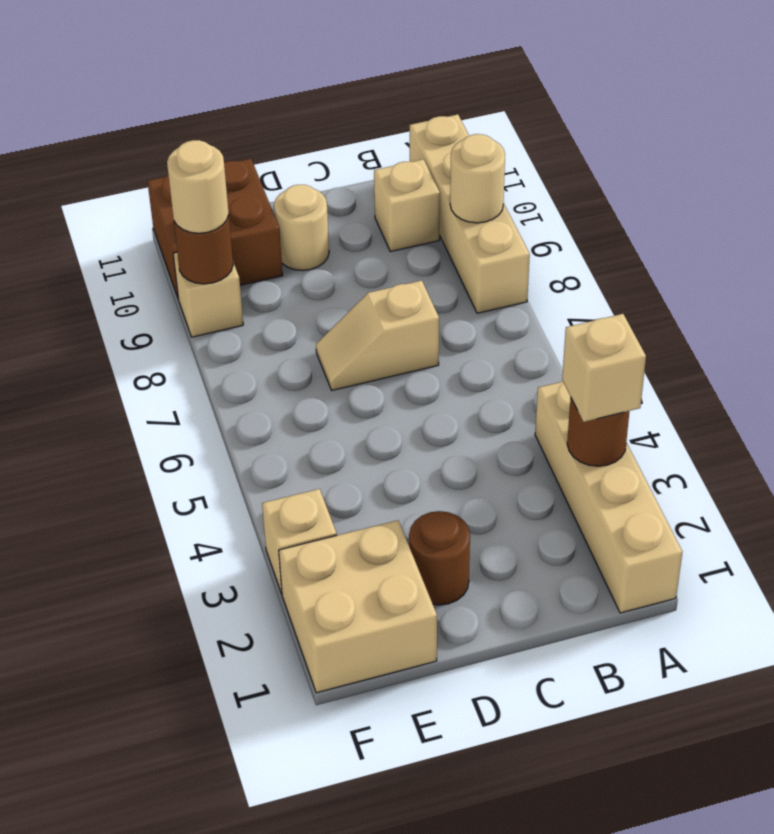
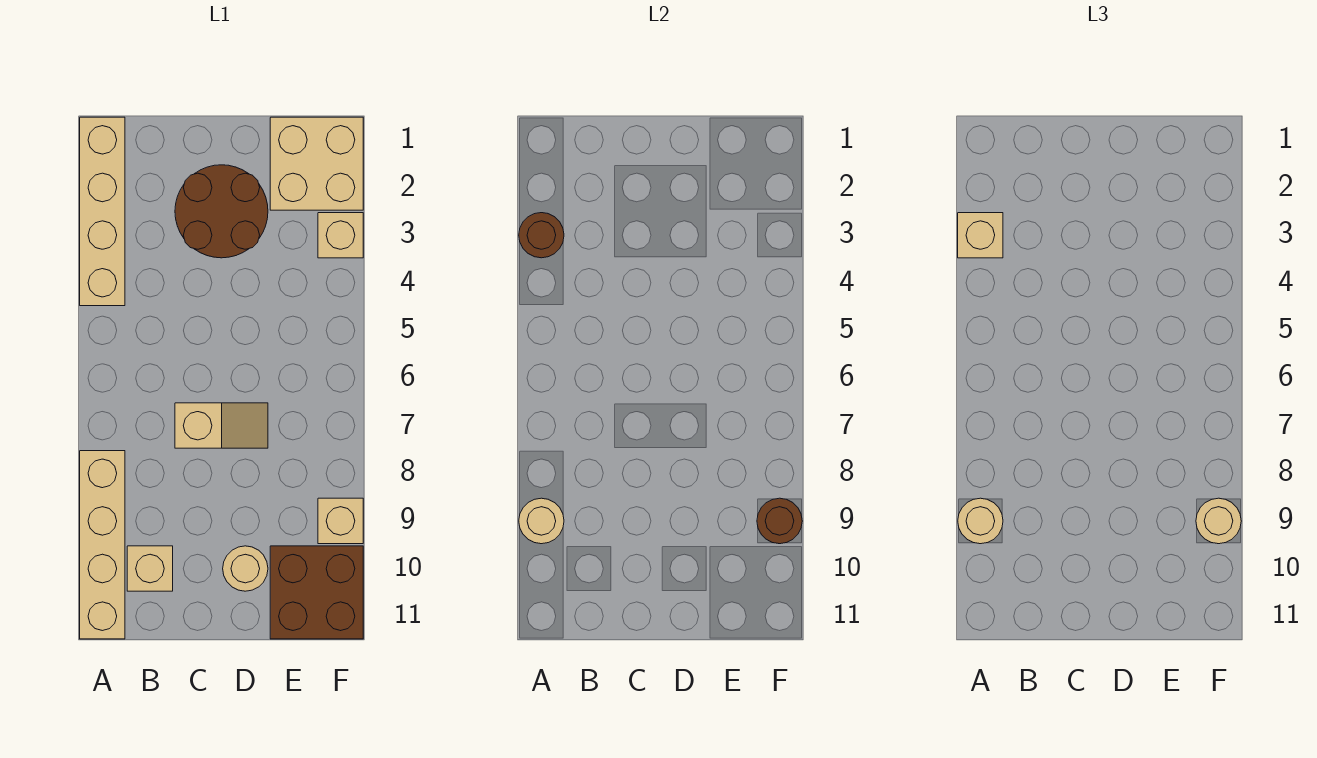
none -> tan round brick A9 level 3
brown round brick D2 level 1 -> brown round brick C2:D3 level 1

